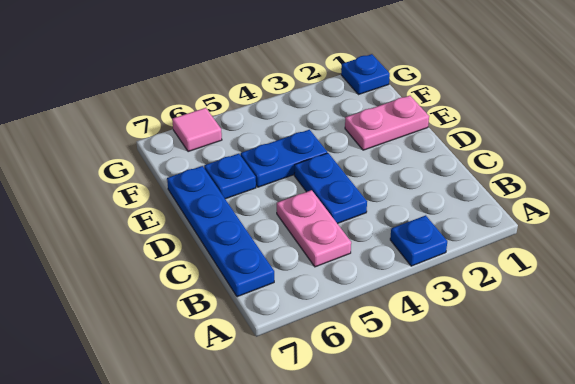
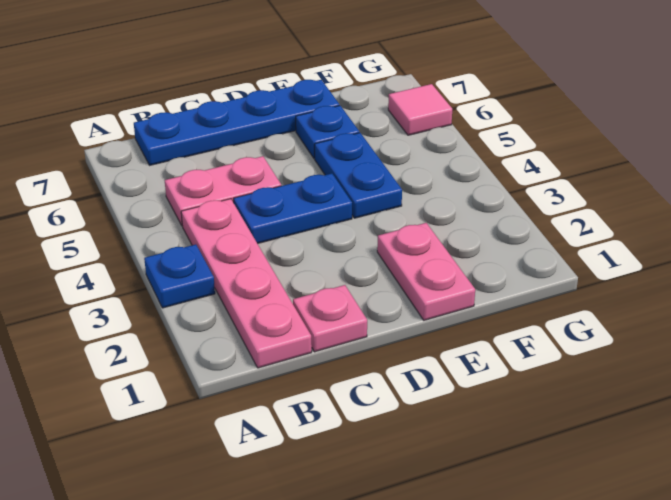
none -> pink plate B1:B4 level 1
none -> pink plate C1 level 1
blue plate G1 level 1 -> none

